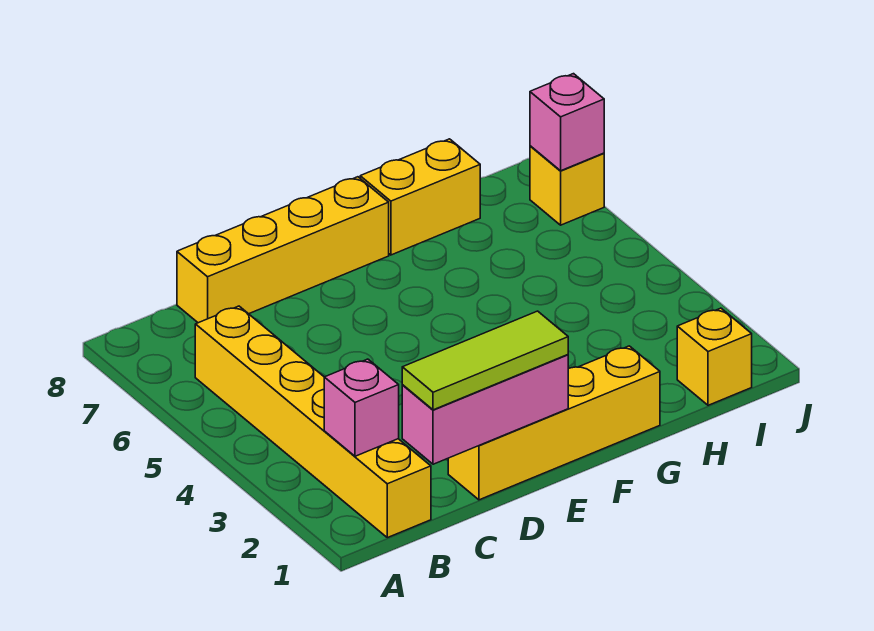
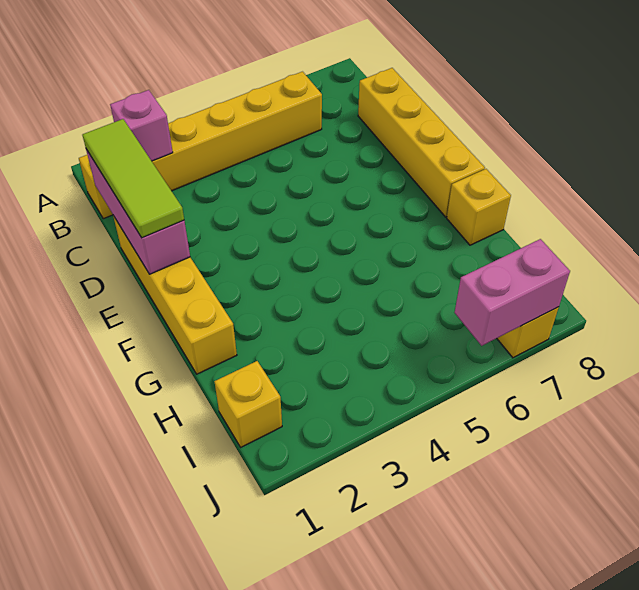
yellow brick G8:H8 level 1 -> yellow brick G8 level 1
pink brick J7 level 2 -> pink brick J6:J7 level 2

